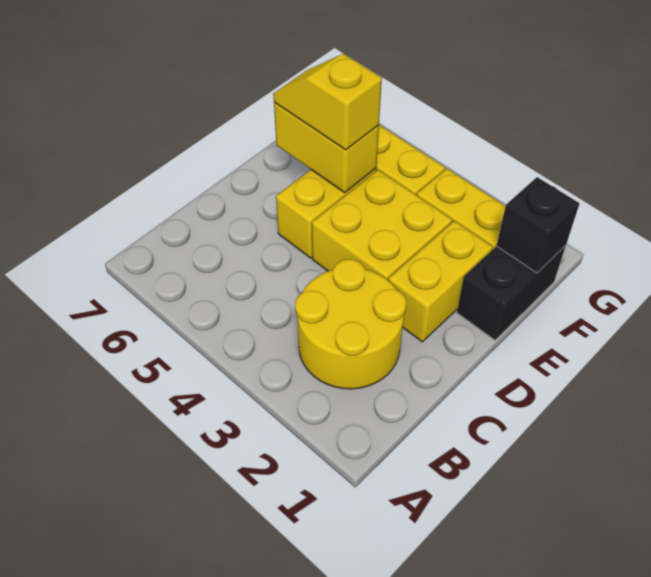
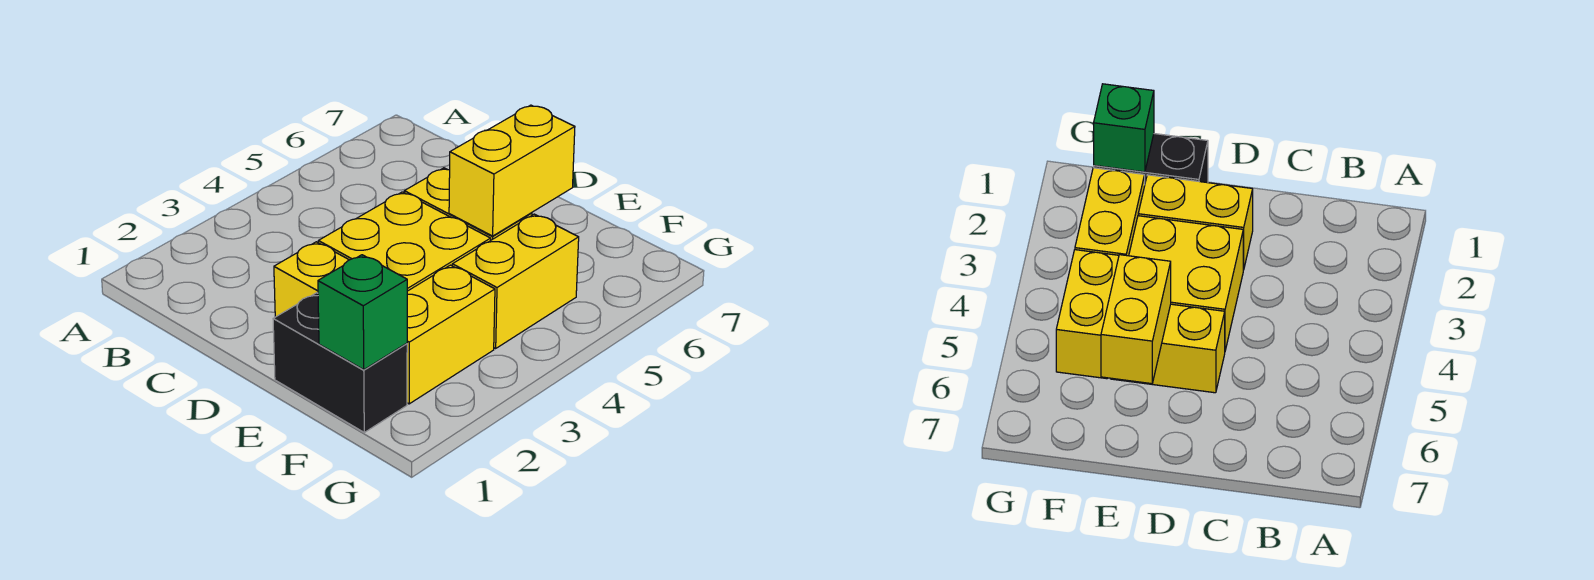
yellow round brick B2:C3 level 1 -> none
yellow slope E5:E6 level 3 top 5 -> none
black brick F1 level 2 -> green brick F1 level 2

